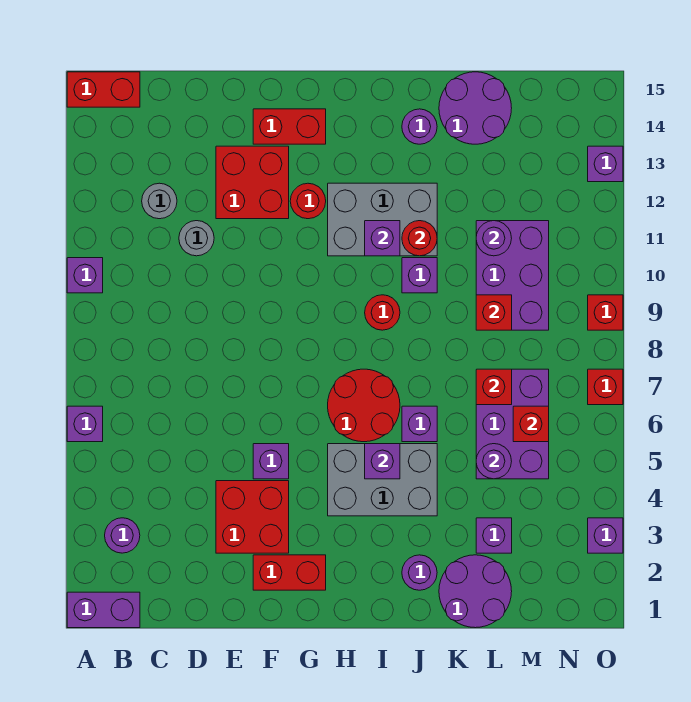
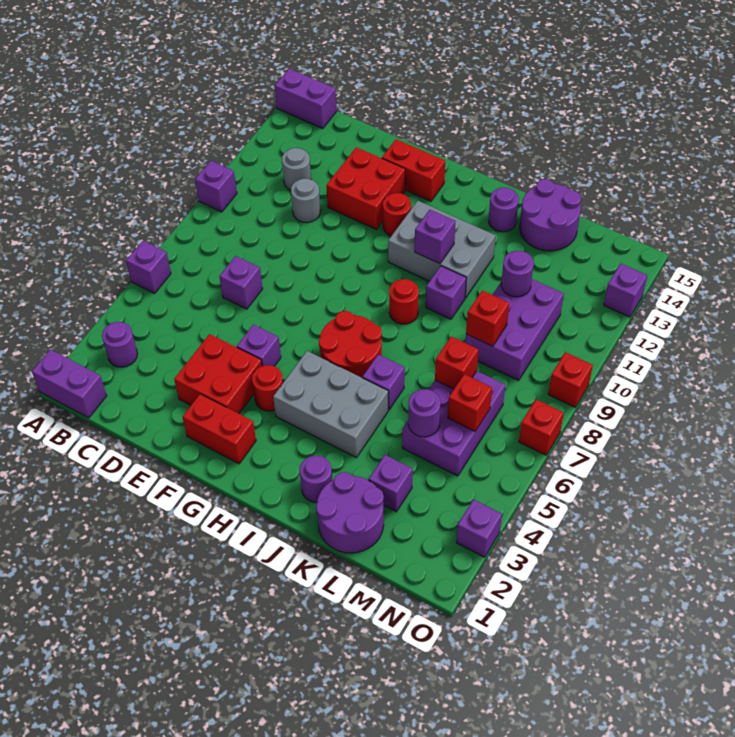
red brick A15:B15 level 1 -> purple brick A15:B15 level 1
purple brick I5 level 2 -> purple brick D7 level 1
red round brick J11 level 2 -> red round brick G4 level 1

